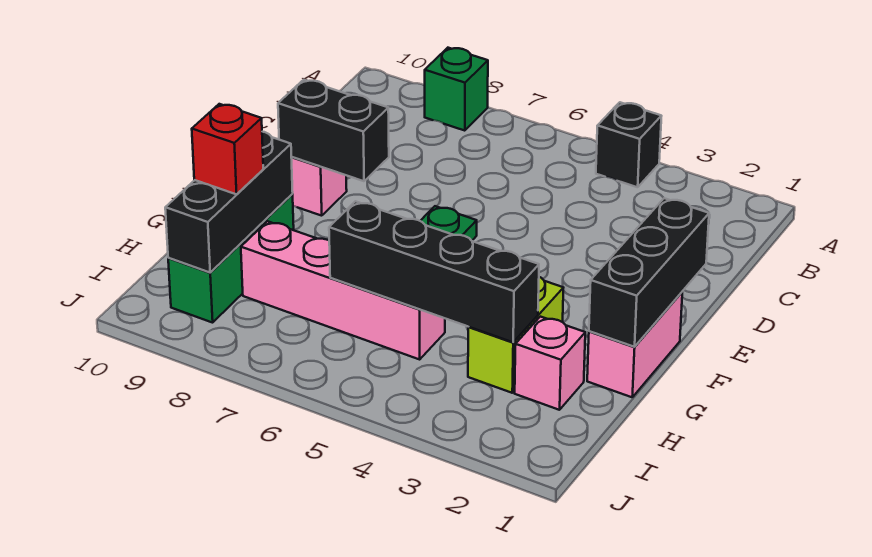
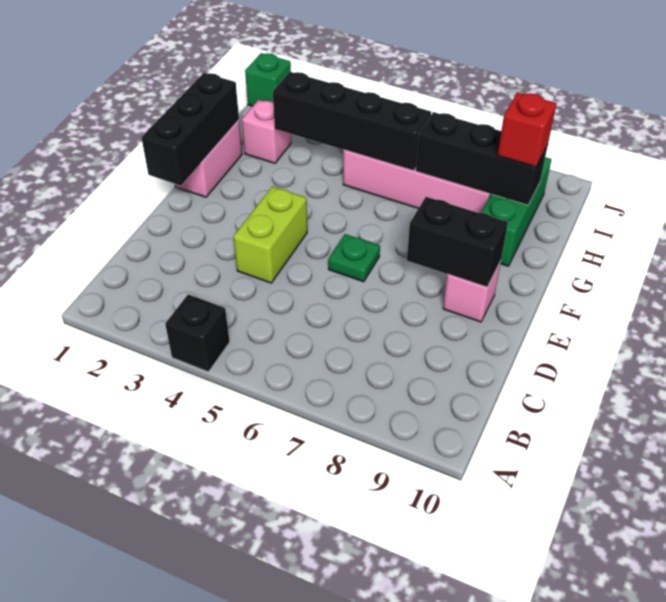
green brick A8 level 1 -> green brick J1 level 1
lime brick G3:H3 level 1 -> lime brick D4:E4 level 1
black brick G9:I9 level 2 -> black brick H7:H9 level 2

